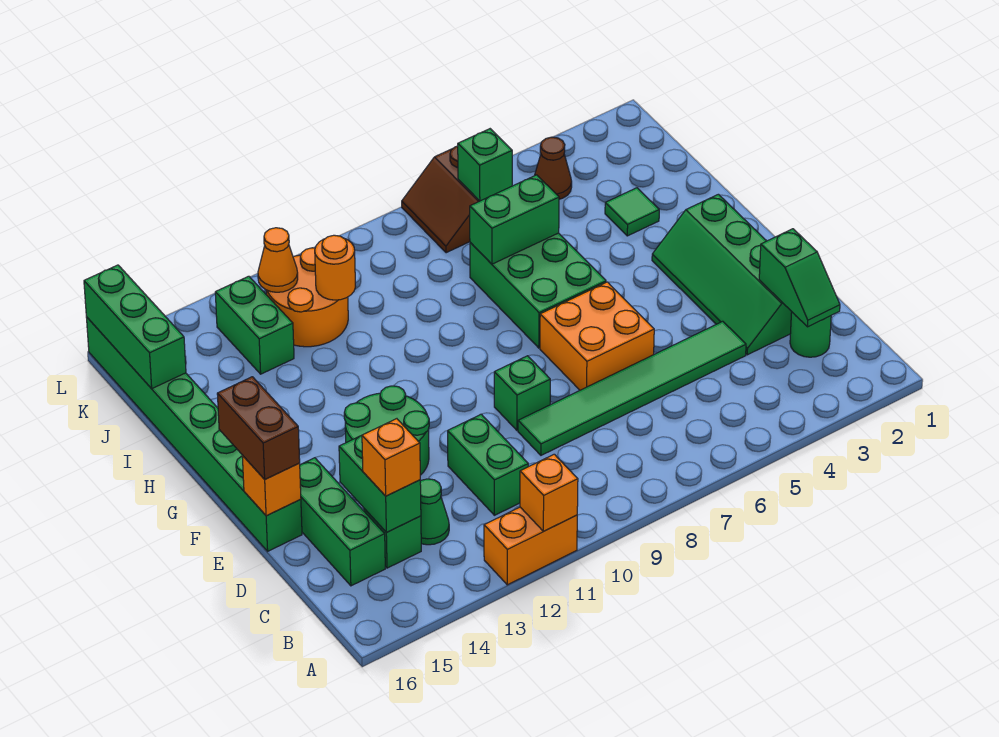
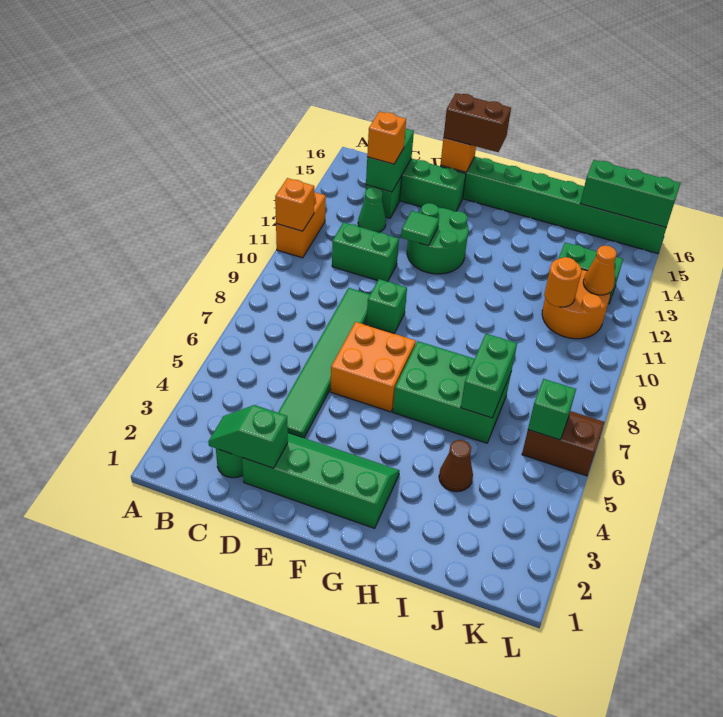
green brick C14:D14 level 2 -> green brick C14:C15 level 2
green tile I3 level 1 -> green tile E12 level 2
brown cone K4 level 1 -> brown cone I4 level 1

